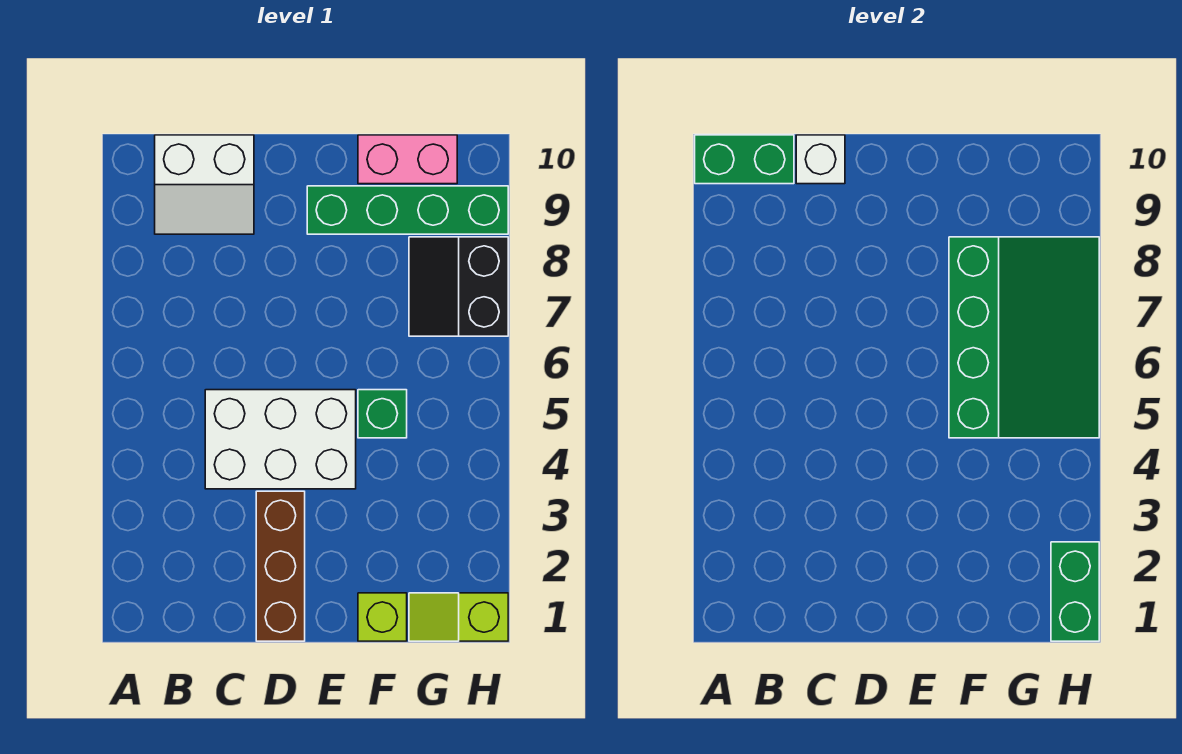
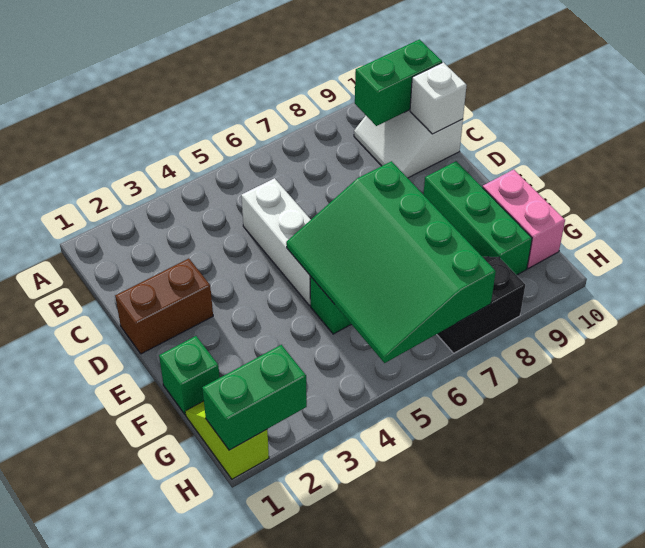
green brick A10:B10 level 2 -> green brick B9:B10 level 2
white brick C4:E5 level 1 -> white brick C5:E5 level 1
brown brick D1:D3 level 1 -> brown brick D1:D2 level 1
green brick E9:H9 level 1 -> green brick E9:G9 level 1
lime brick F1 level 1 -> green brick F1 level 1
green slope F5:H8 level 2 top F -> green slope E5:H7 level 2 top 7

